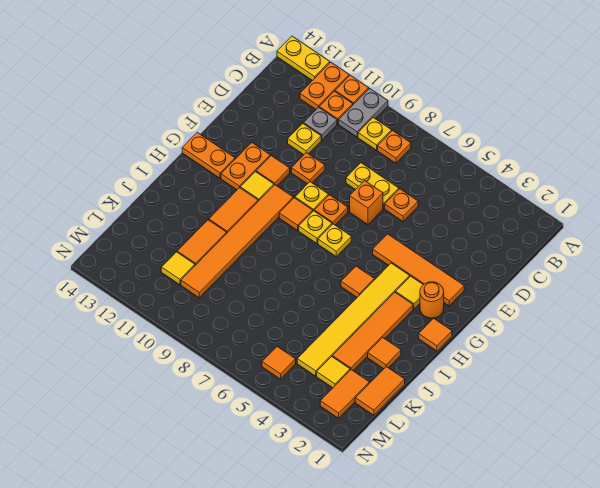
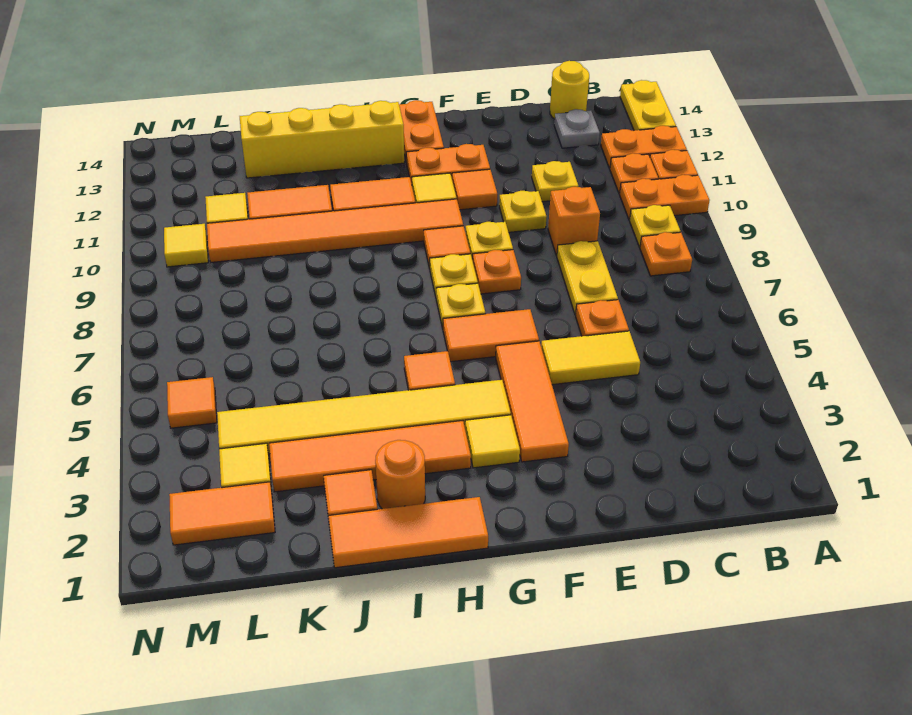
grey plate A10:B10 level 1 -> orange plate A10:B10 level 1
grey plate C11 level 1 -> grey plate C13 level 1
none -> yellow round brick C14 level 1
none -> yellow tile D5:E5 level 1
orange brick E7 level 1 -> orange brick D9 level 1
orange plate E10 level 1 -> yellow plate E10 level 1
orange tile F2:F5 level 1 -> orange tile F3:F5 level 1
orange round brick G2 level 1 -> orange round brick I2 level 1
orange tile H1 level 1 -> orange tile H1:J1 level 1
none -> yellow brick H13:K13 level 1
orange tile K1:L1 level 1 -> orange tile F6:G6 level 1
none -> yellow tile M10 level 1

